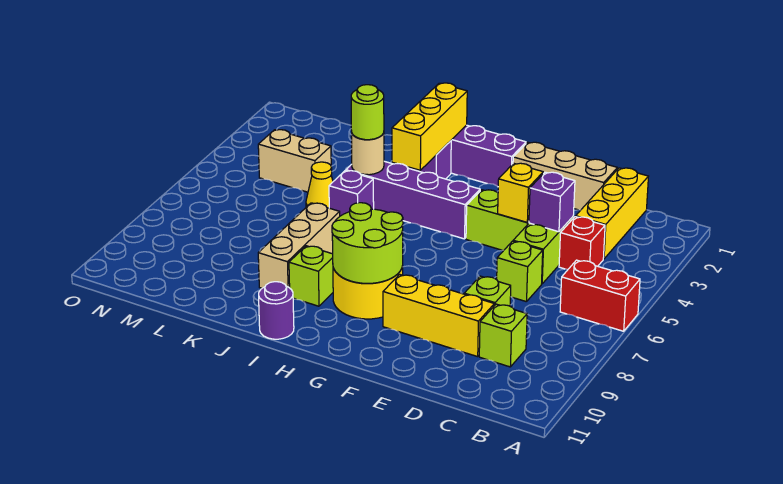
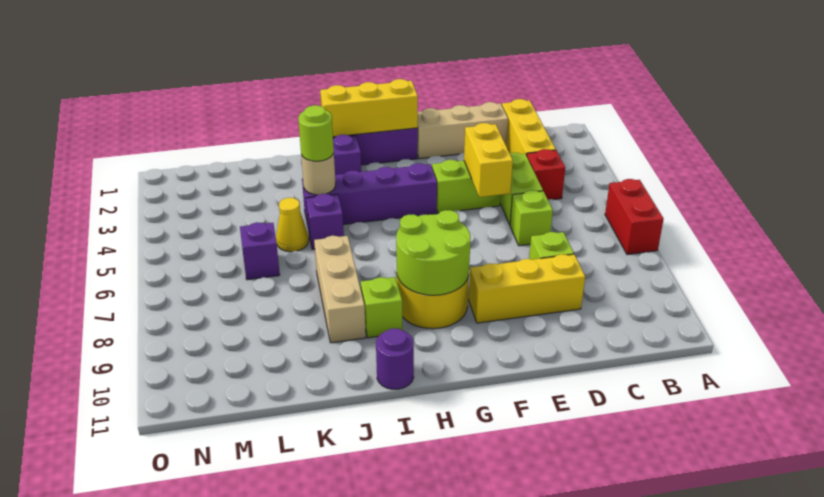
red brick A6:B6 level 1 -> red brick A6:A7 level 1
lime brick C9 level 1 -> none
purple brick D4 level 2 -> purple brick L6 level 1
yellow brick E4 level 2 -> yellow brick E4:E5 level 2
yellow brick I1:I3 level 2 -> yellow brick G1:I1 level 2
tan brick L4:M4 level 1 -> none

